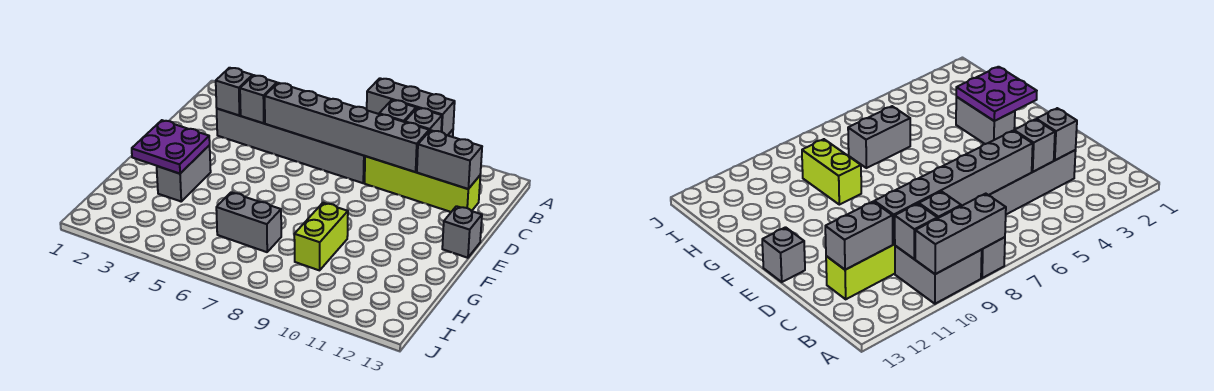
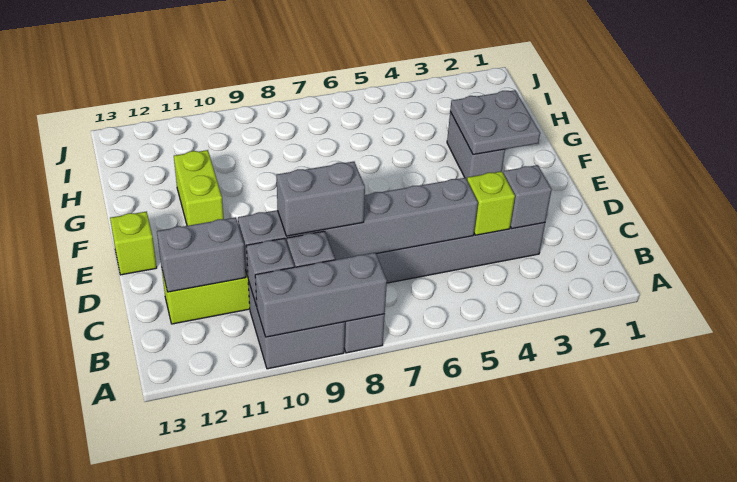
grey brick C4 level 2 -> lime brick C4 level 2
grey brick E13 level 1 -> lime brick E13 level 1
purple plate F2:G3 level 2 -> grey plate F2:G3 level 2
lime brick G9:H9 level 1 -> lime brick F11:G11 level 1
grey brick H6:H7 level 1 -> grey brick C8:C9 level 3

